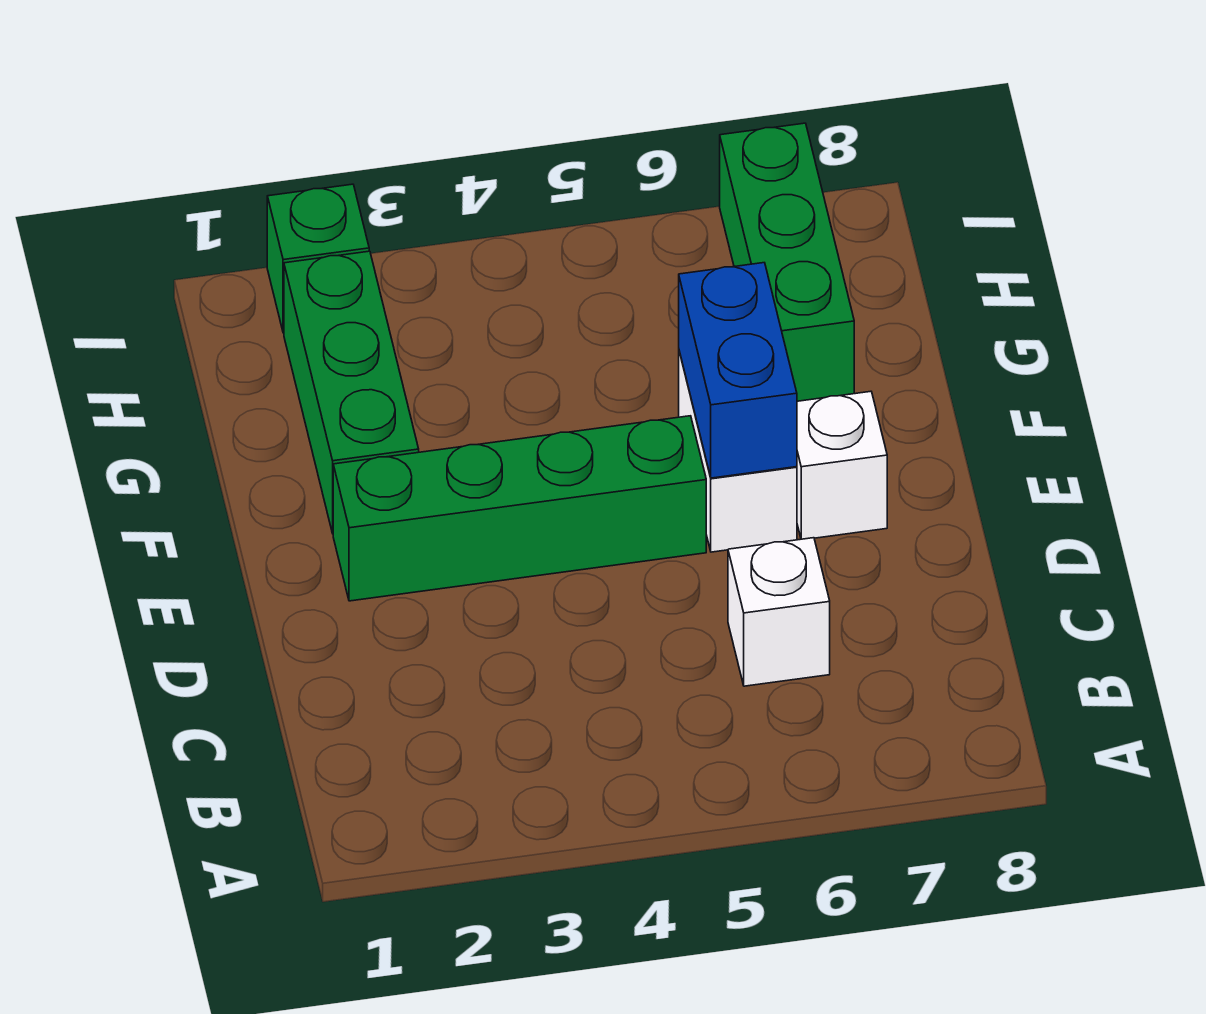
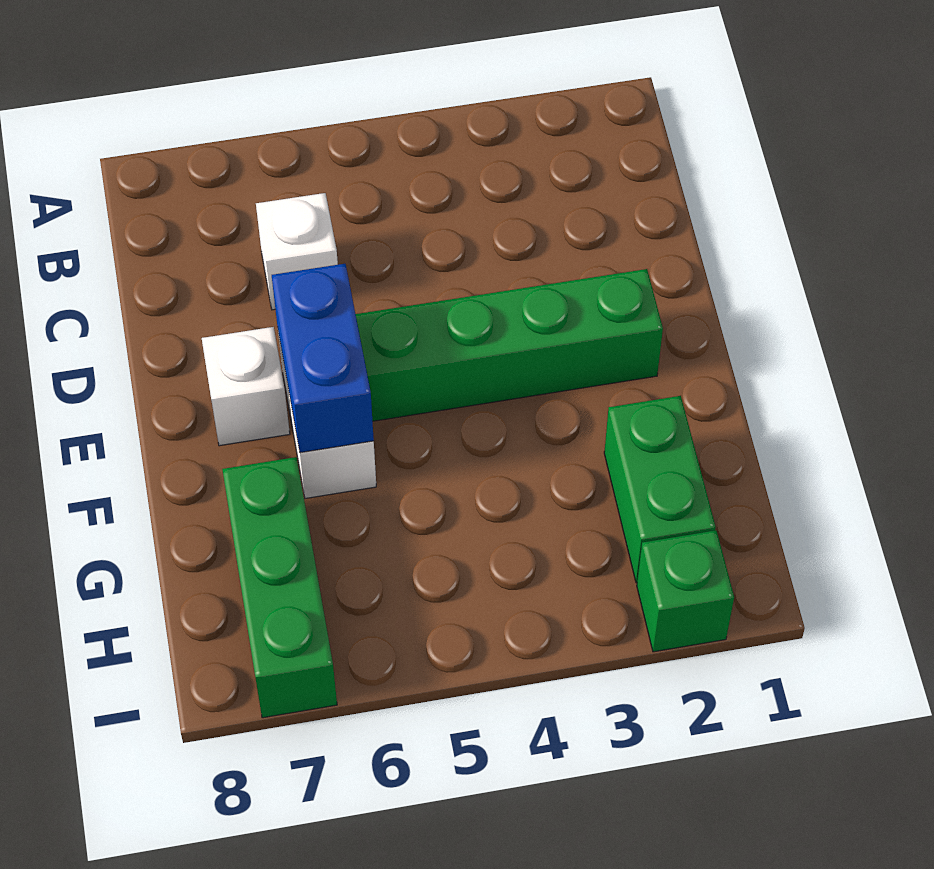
green brick F2:H2 level 1 -> green brick G2:H2 level 1

